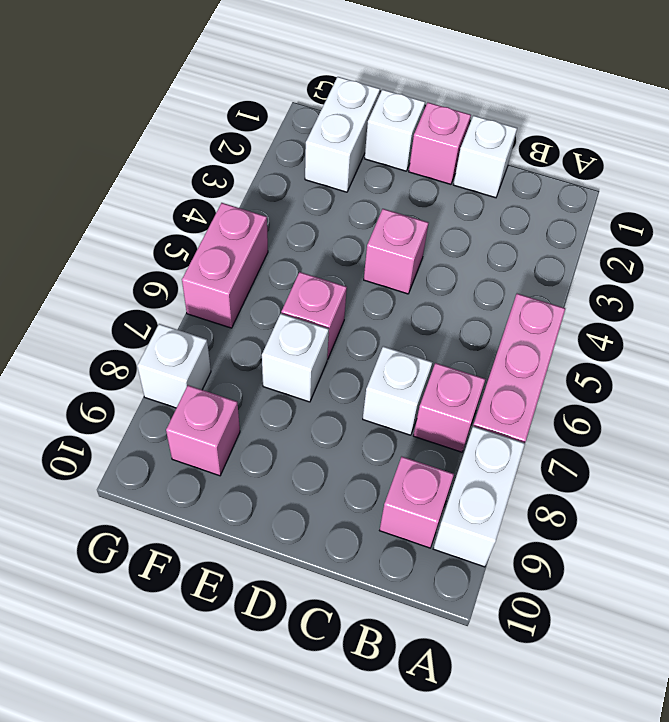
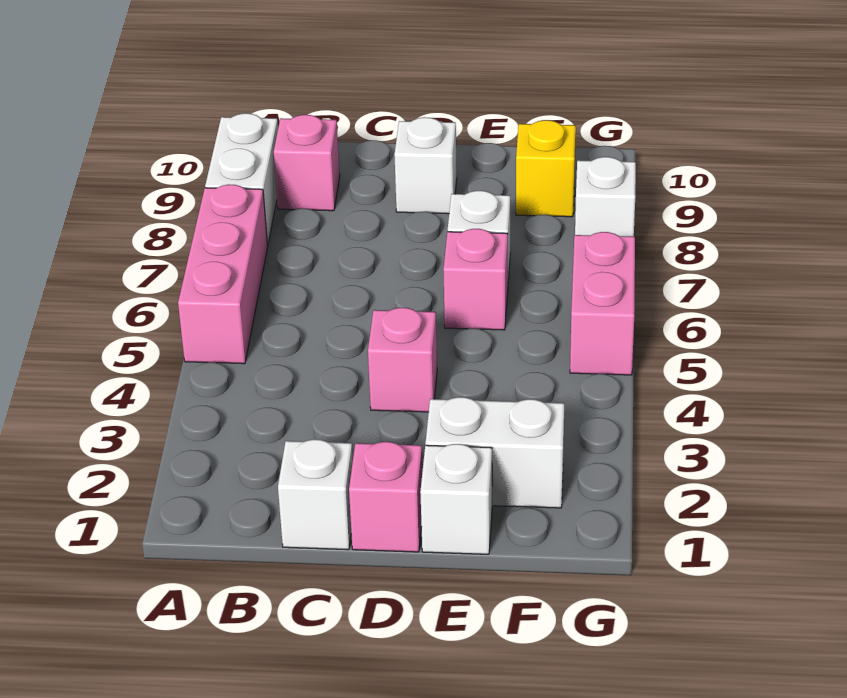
pink brick B7 level 1 -> none
white brick C7 level 1 -> white brick D9 level 1
white brick F1:F2 level 1 -> white brick E2:F2 level 1
pink brick F9 level 1 -> yellow brick F9 level 1

